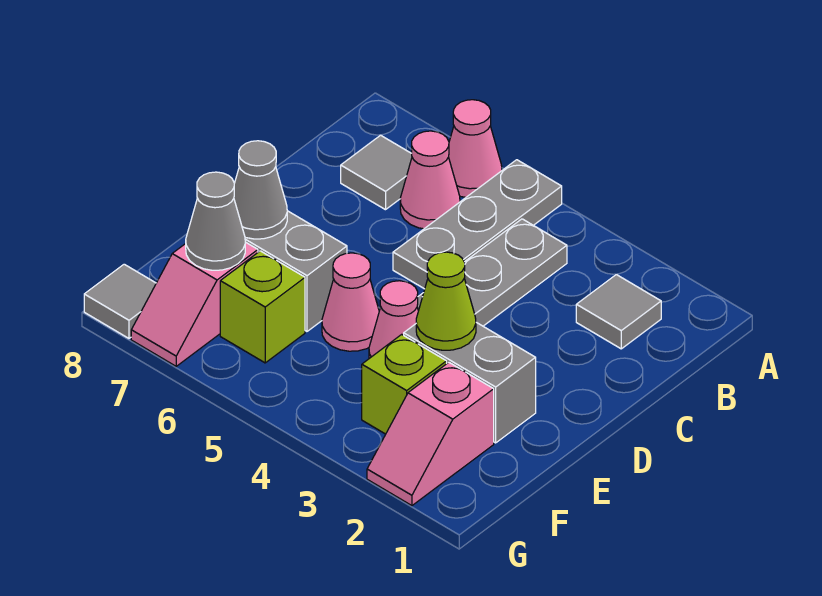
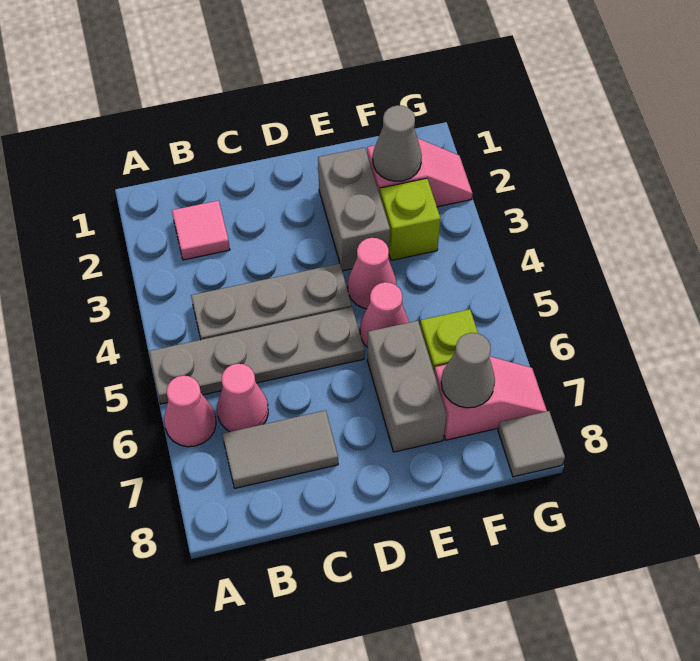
grey plate A5:C5 level 1 -> grey plate A5:D5 level 1
grey tile B2 level 1 -> pink tile B2 level 1
grey tile B7 level 1 -> grey tile B7:C7 level 1
lime cone E3 level 2 -> none
grey cone E7 level 2 -> grey cone F2 level 2

